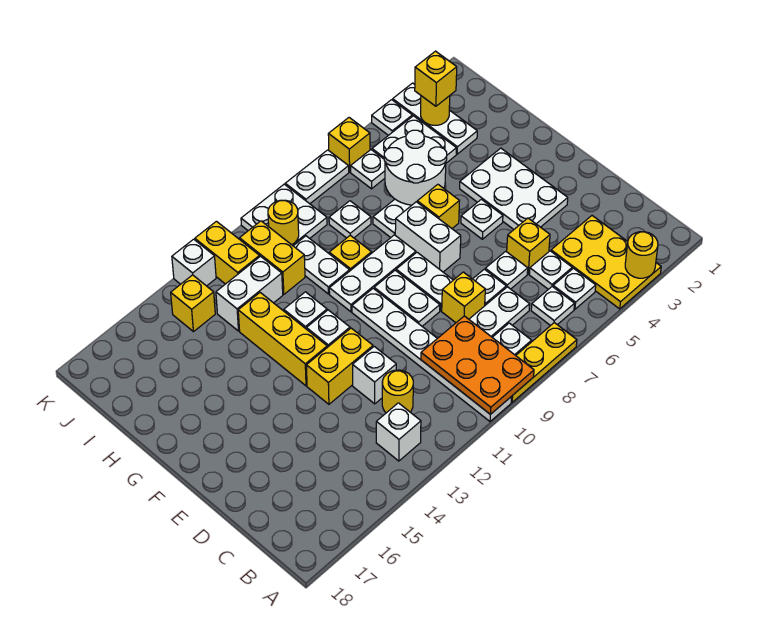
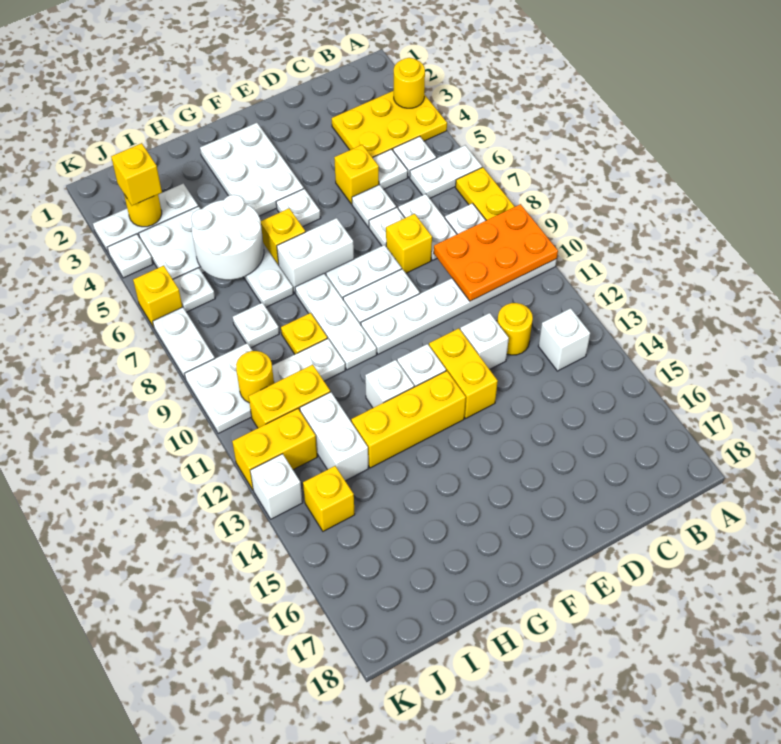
white plate B6 level 1 -> white plate A6:B6 level 1
white plate E3:G4 level 1 -> white plate F2:G4 level 1

